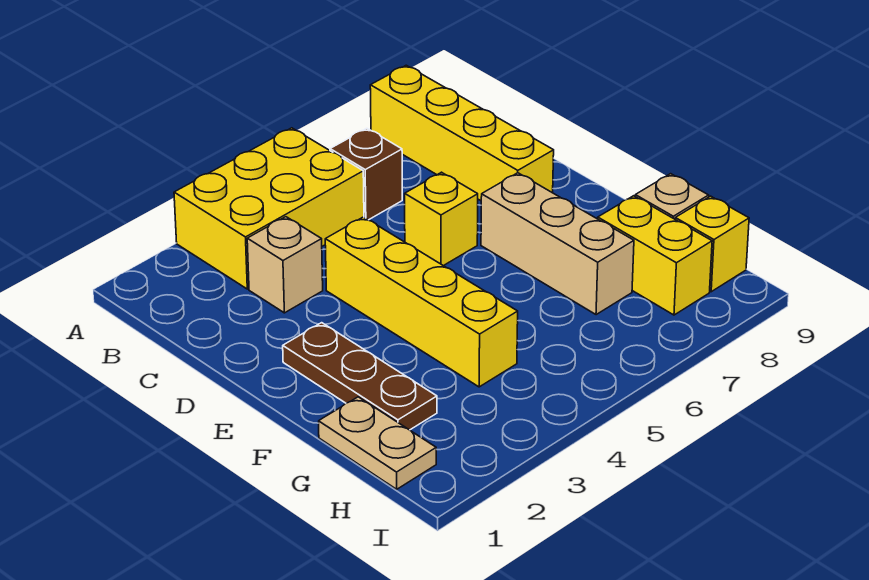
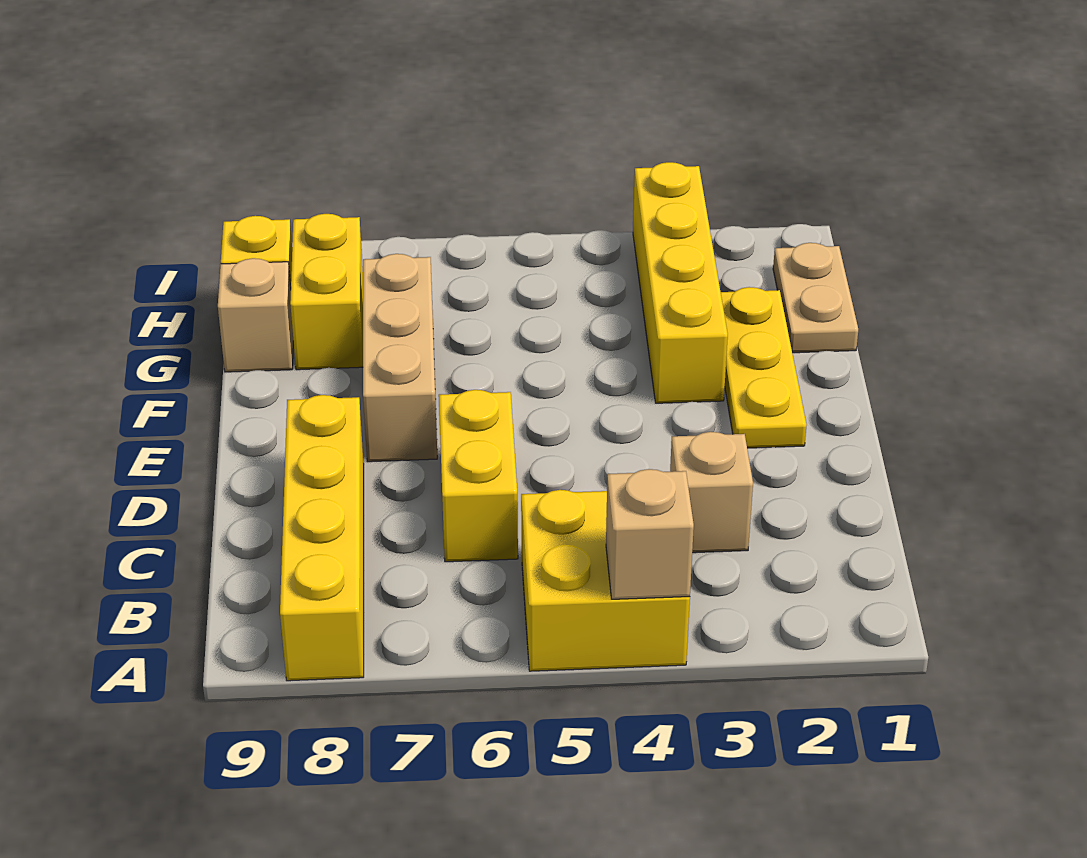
yellow brick A3:B5 level 1 -> yellow brick A4:B5 level 1
none -> tan brick A4 level 2
brown brick B6 level 1 -> none
yellow brick D4:G4 level 1 -> yellow brick F3:I3 level 1
yellow brick D6 level 1 -> yellow brick C6:D6 level 1
brown plate E2:G2 level 1 -> yellow plate E2:G2 level 1

